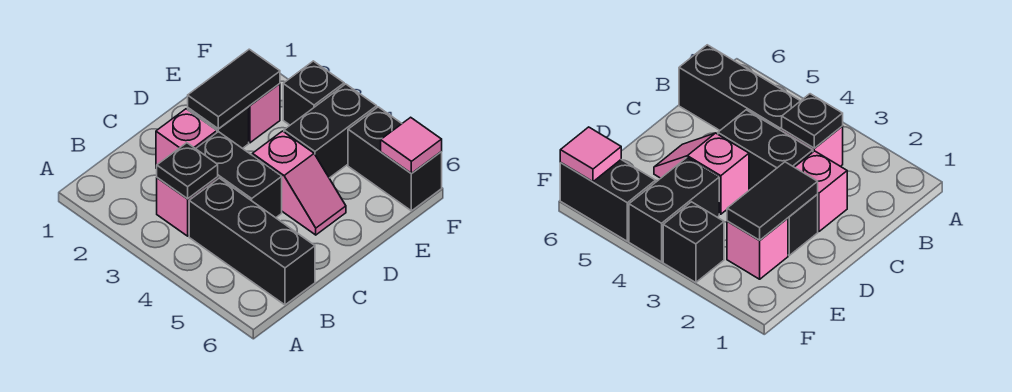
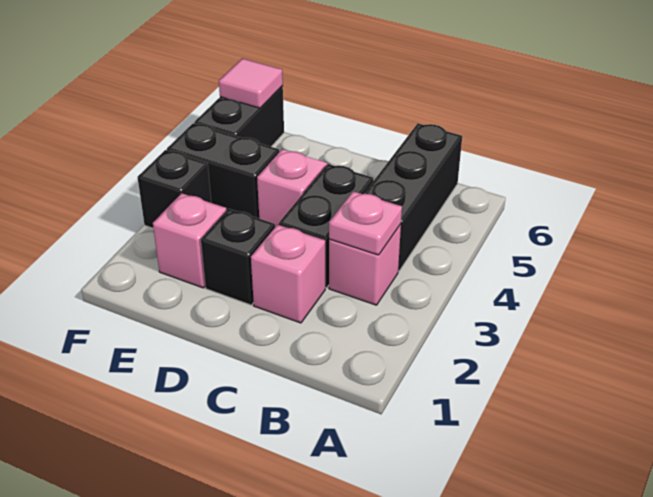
black plate B3 level 2 -> pink plate B3 level 2
black tile D2:E2 level 2 -> none

